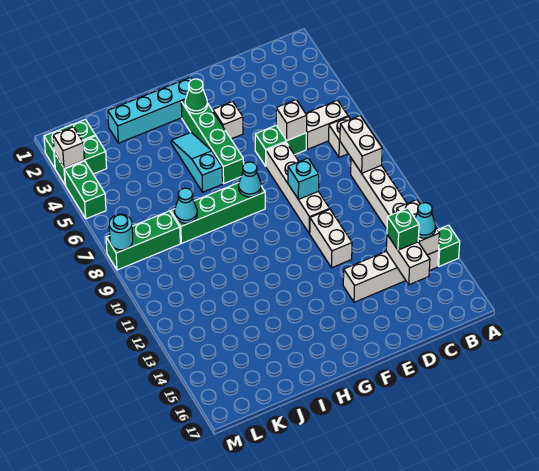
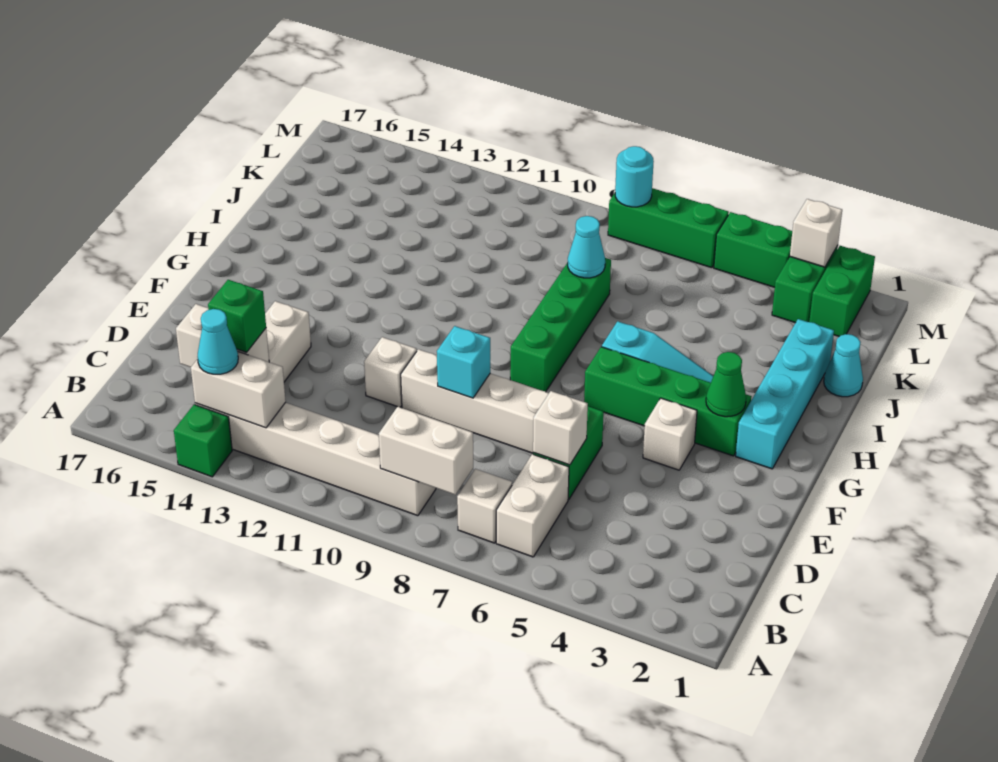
white brick E11:E12 level 1 -> white brick E11 level 1
cyan cone G8 level 2 -> cyan cone J1 level 1
green brick K8:M8 level 1 -> green brick M6:M8 level 1

